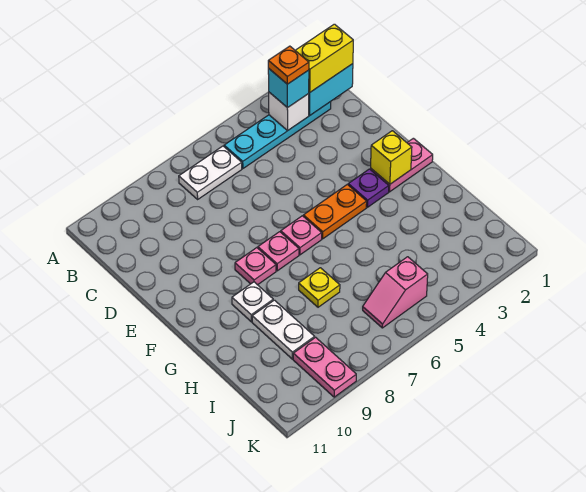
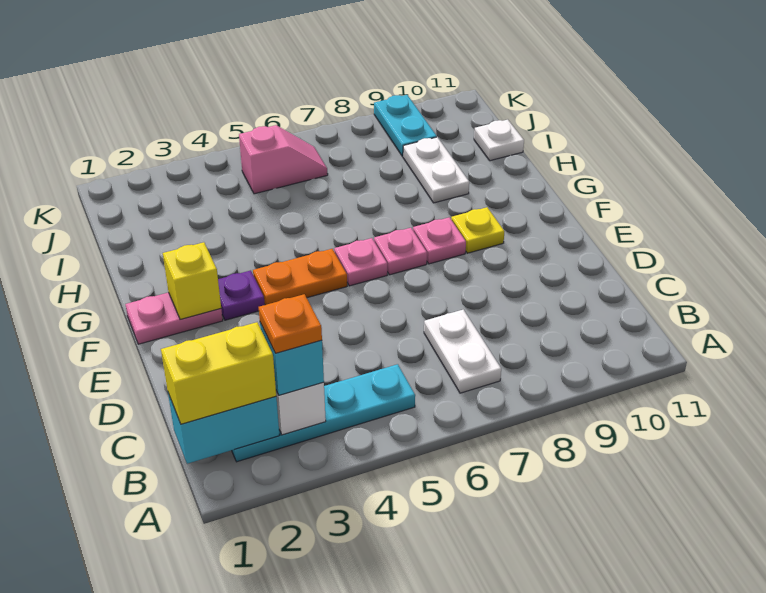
white plate B6:B7 level 1 -> white plate B7:C7 level 1
white plate G9 level 1 -> white plate I11 level 1
yellow plate H7 level 1 -> yellow plate F9 level 1
pink plate J9:K9 level 1 -> cyan plate J9:K9 level 1

